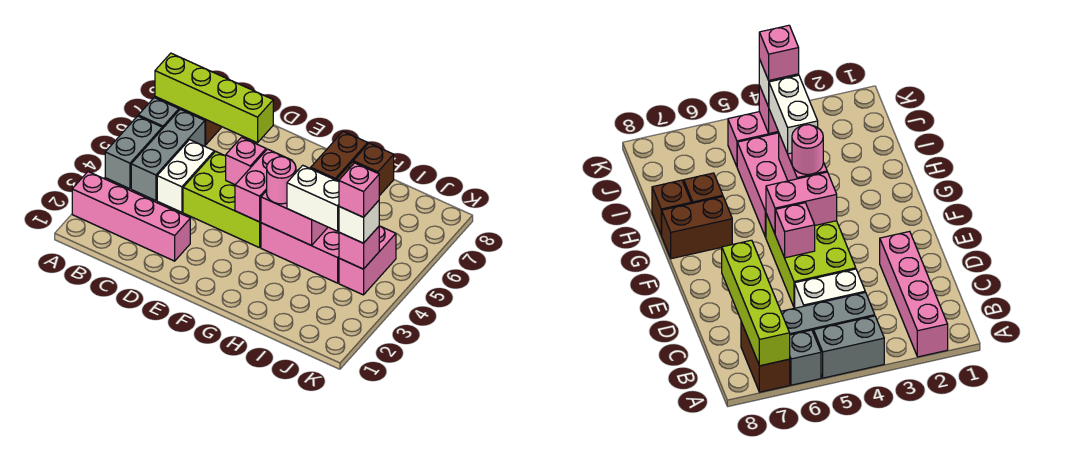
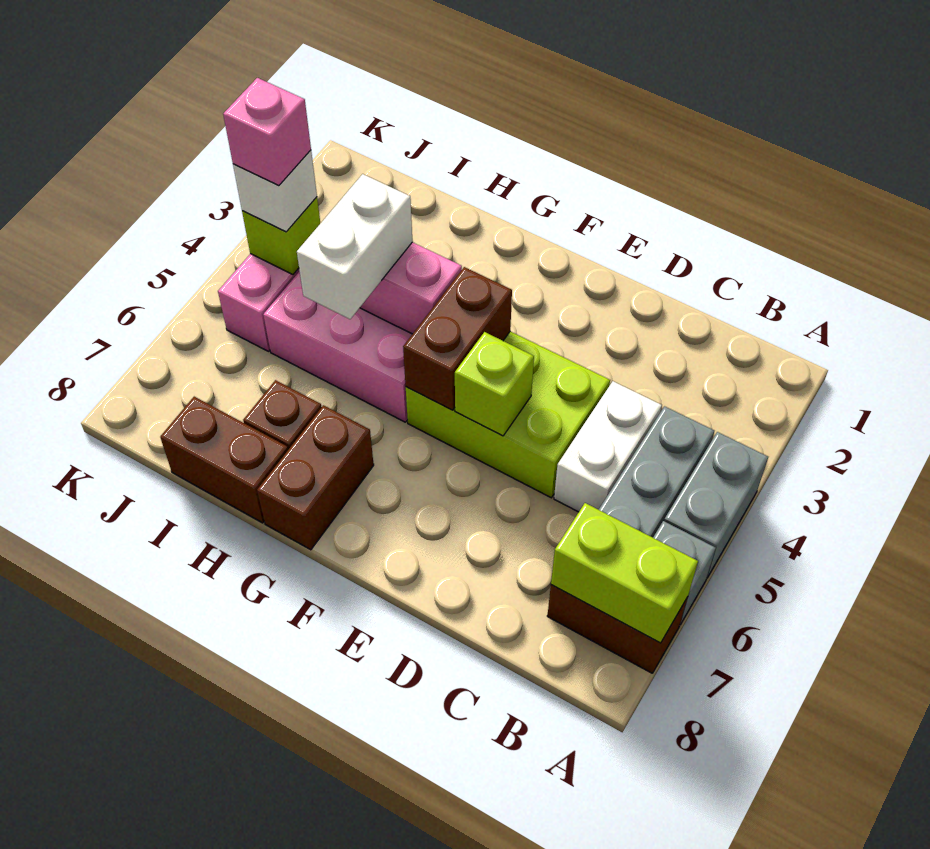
pink brick A2:D2 level 1 -> none
lime brick A7:D7 level 2 -> lime brick A7:B7 level 2
pink brick E5 level 2 -> lime brick E5 level 2
pink brick F4:F5 level 2 -> brown brick F4:F5 level 2
pink round brick G4 level 3 -> none
white brick H4:I4 level 3 -> white brick H4:H5 level 3
brown brick H8 level 1 -> brown brick H8:I8 level 1
pink brick J4 level 2 -> lime brick J4 level 2

